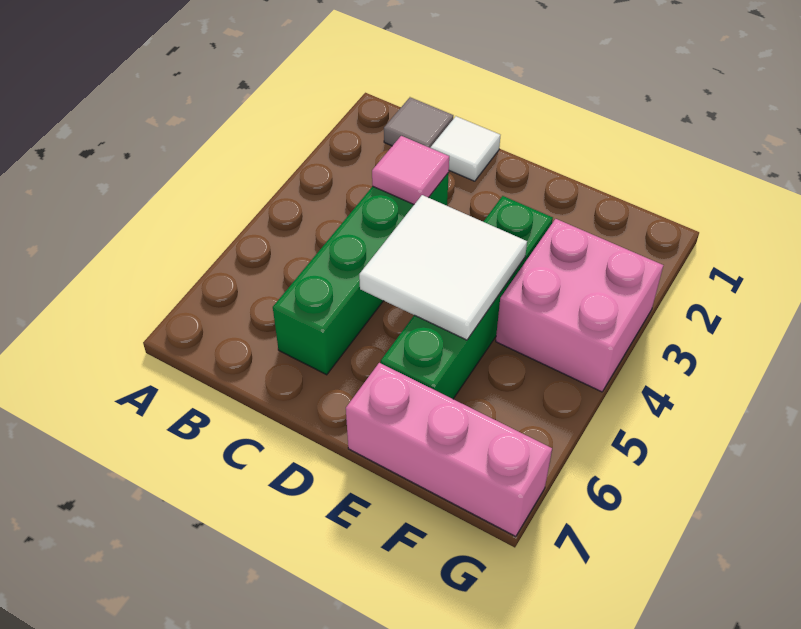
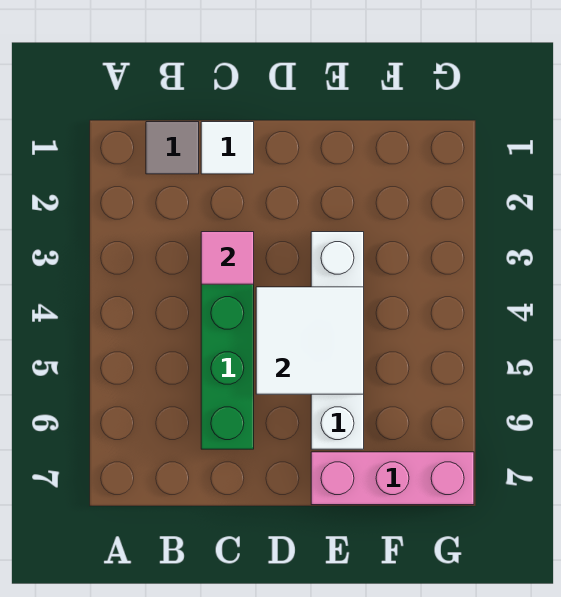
green brick E3:E6 level 1 -> white brick E3:E6 level 1
pink brick F3:G4 level 1 -> none

